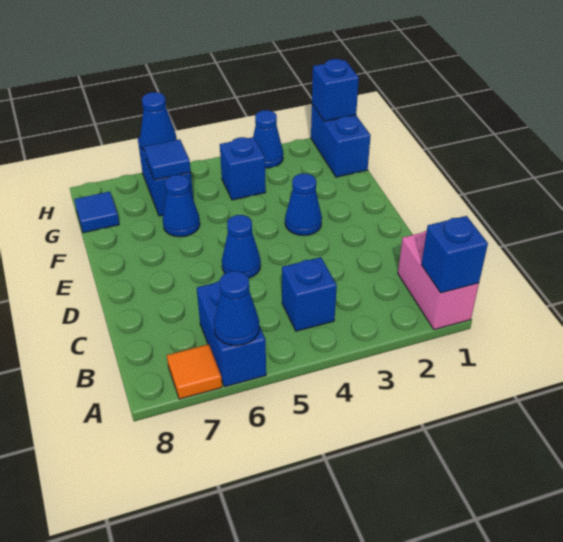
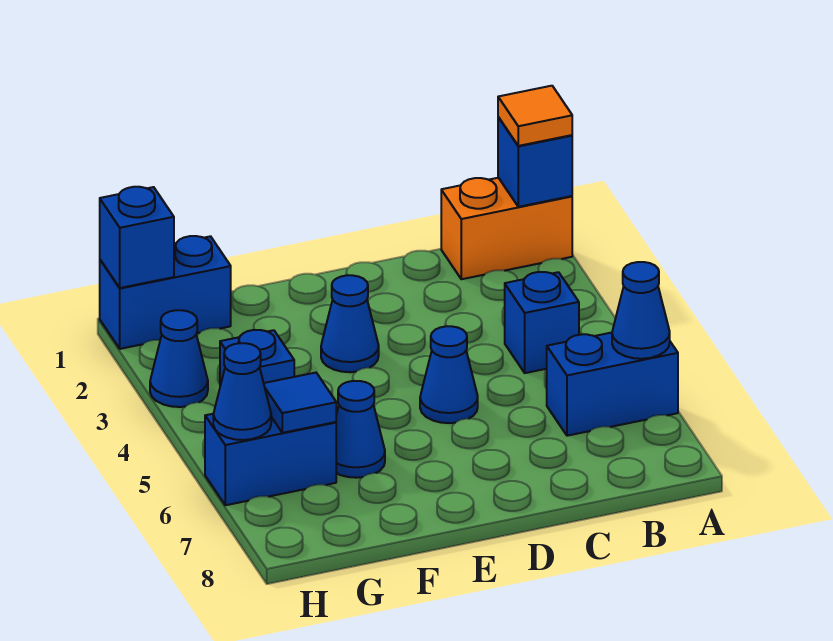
pink brick A1:B1 level 1 -> orange brick A1:B1 level 1
orange tile A7 level 1 -> orange tile A1 level 3
blue tile G8 level 1 -> none

